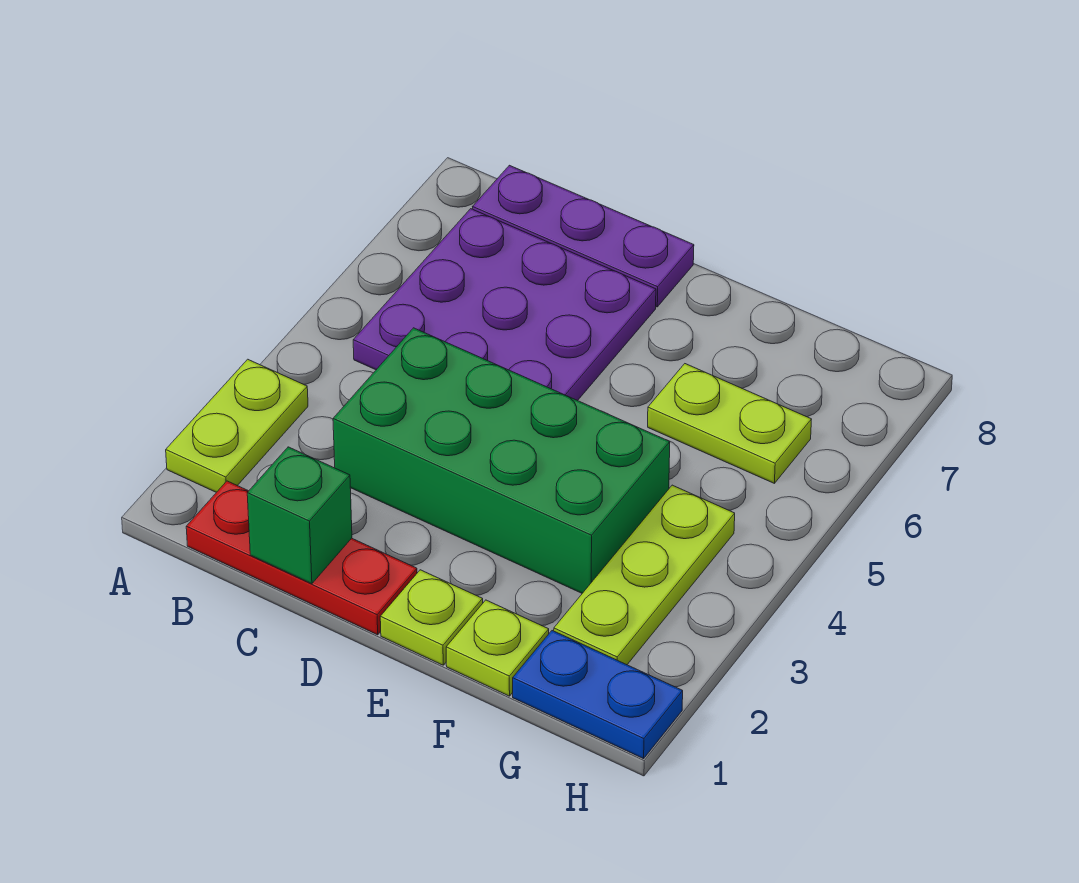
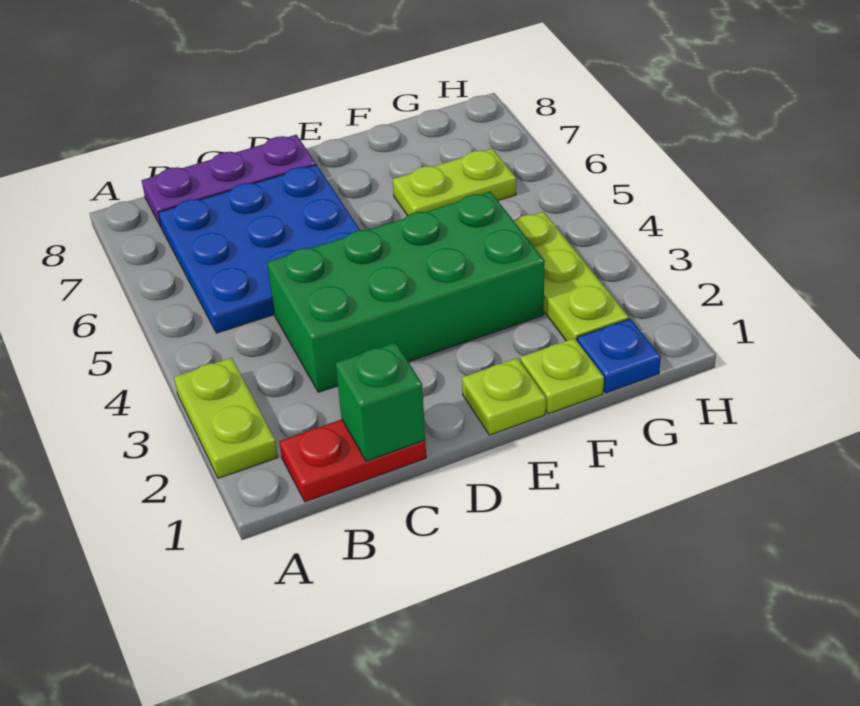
red plate B1:D1 level 1 -> red plate B1:C1 level 1
purple plate B5:D7 level 1 -> blue plate B5:D7 level 1
blue plate G1:H1 level 1 -> blue plate G1 level 1

